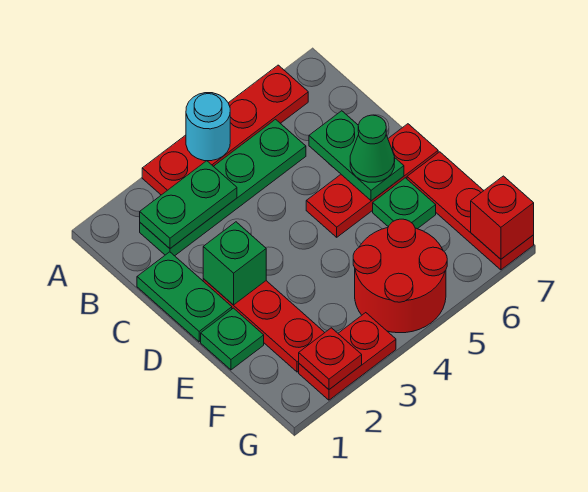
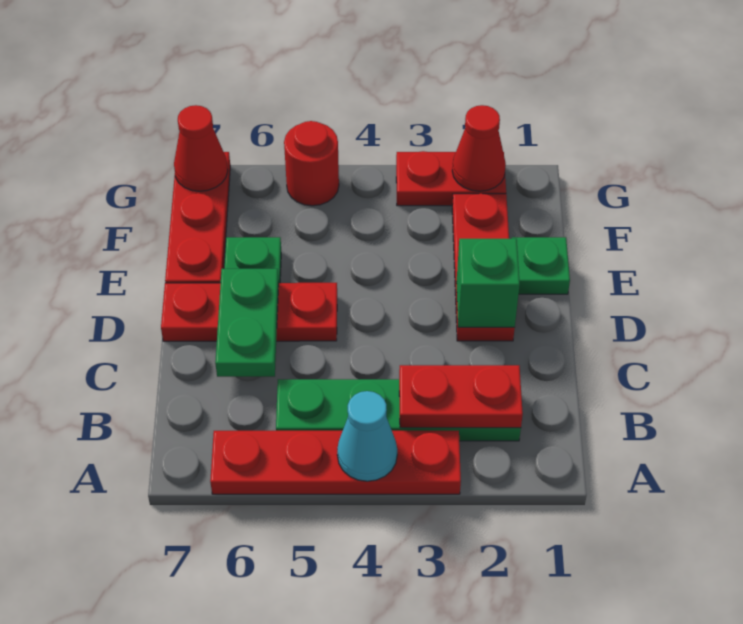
cyan round brick A4 level 2 -> cyan cone A4 level 2
green plate B2:B3 level 2 -> red plate B2:B3 level 2
green plate C1:D1 level 1 -> none
green cone D6 level 3 -> none
red round brick F4:G5 level 1 -> red round brick G5 level 1
red plate G2 level 2 -> red cone G2 level 2
red brick G7 level 2 -> red cone G7 level 2

